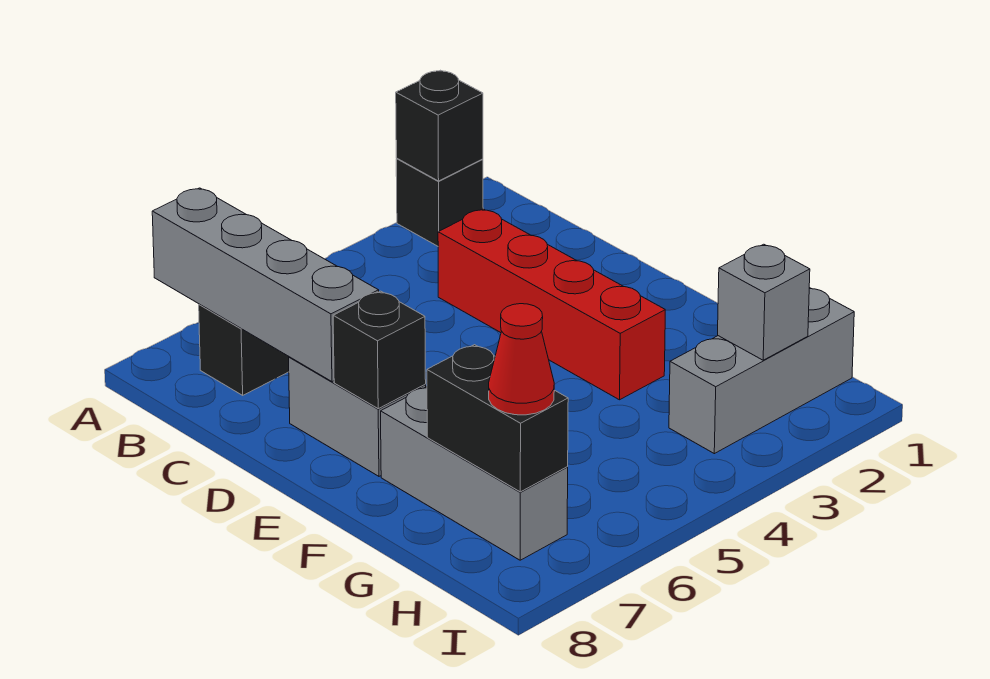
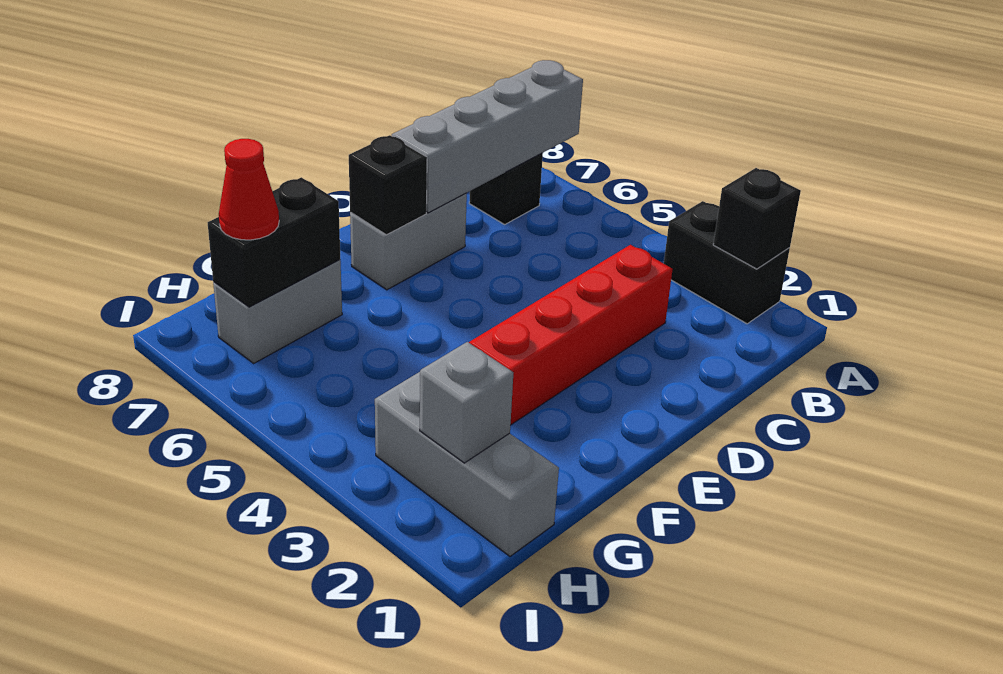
black brick A2 level 1 -> black brick A2:A3 level 1
grey brick F7:H7 level 1 -> grey brick G7:H7 level 1

